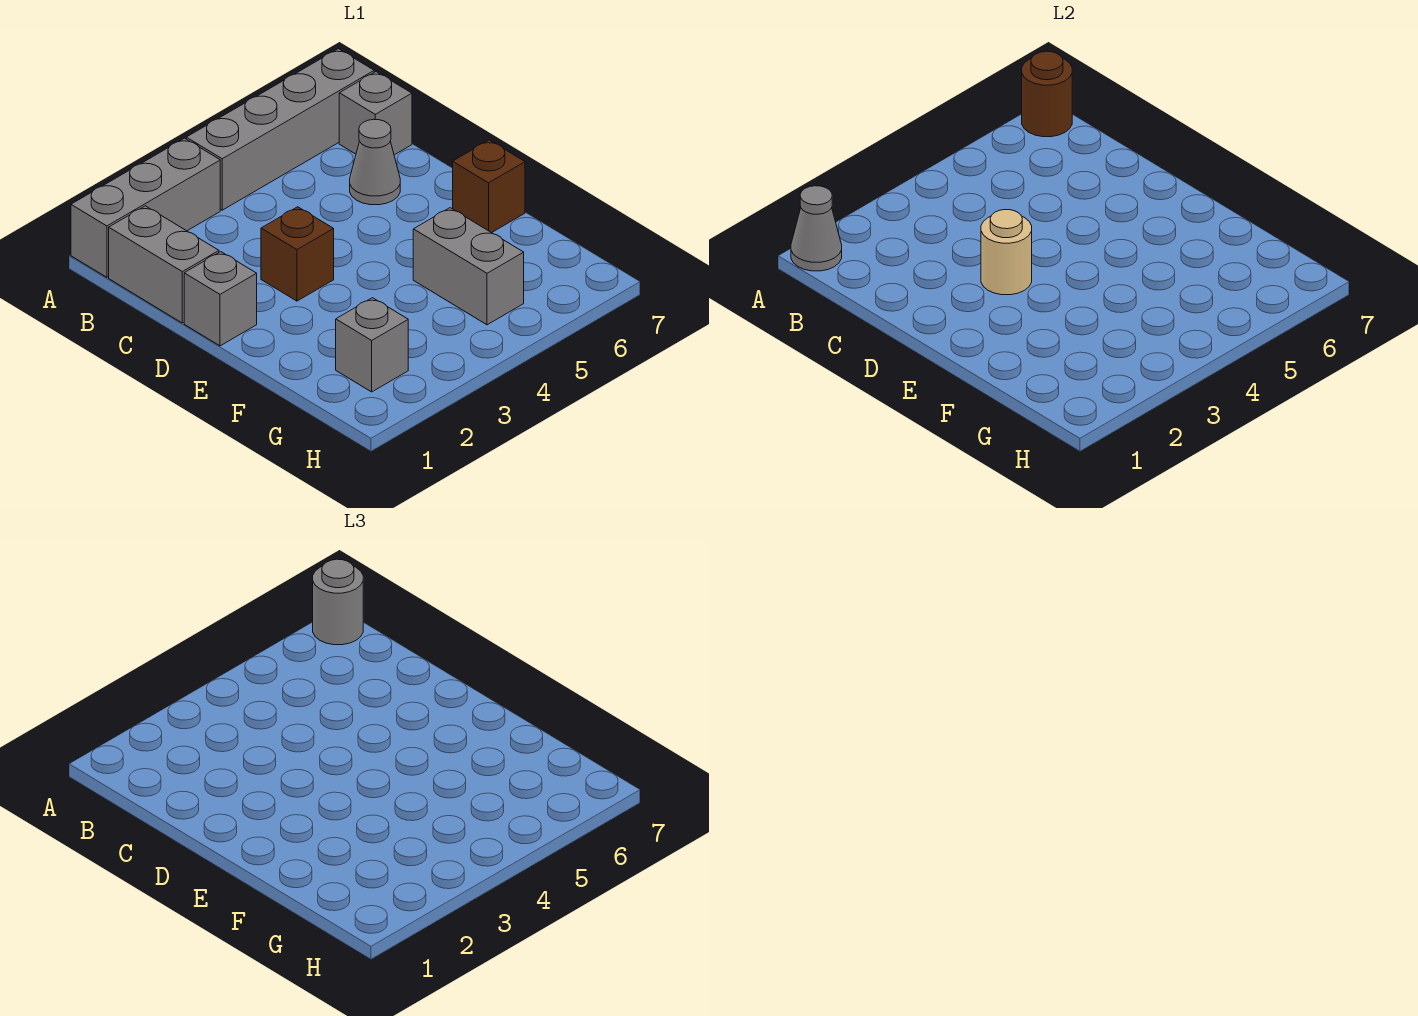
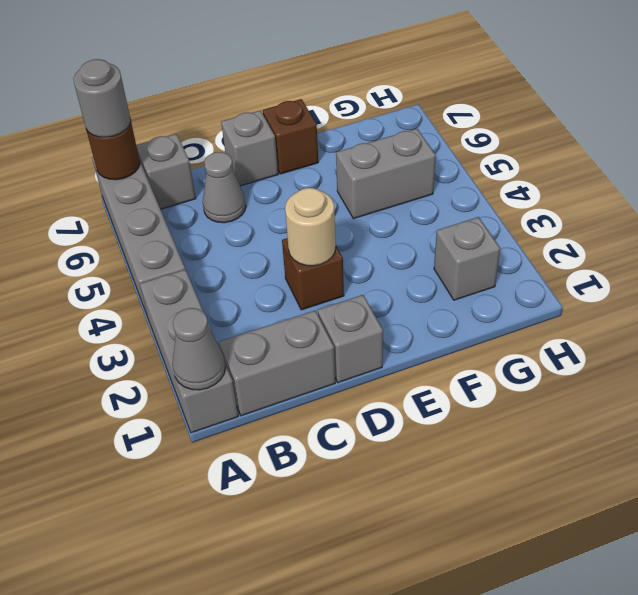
none -> grey brick D7 level 1

